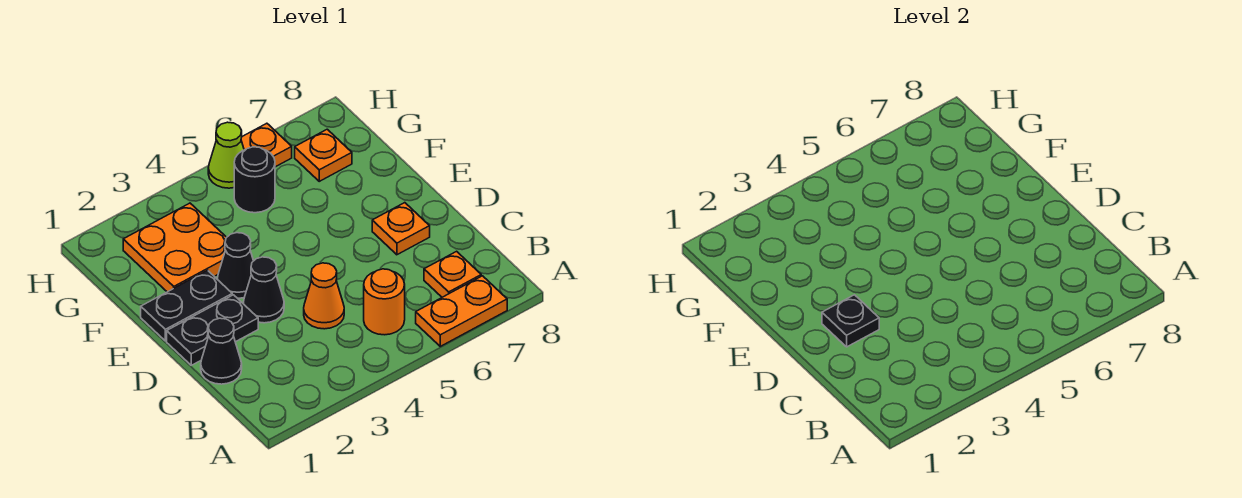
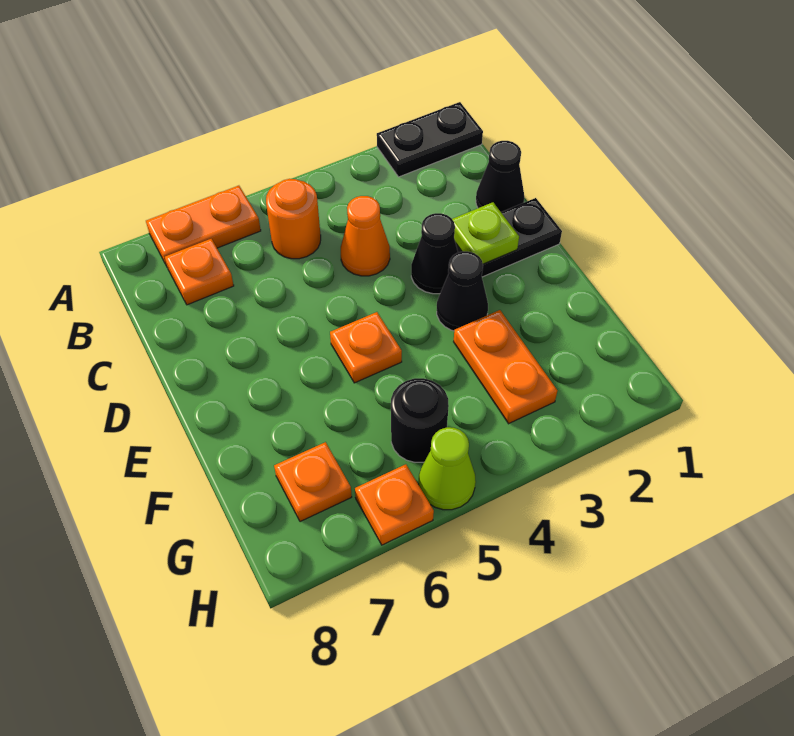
black plate D2 level 2 -> lime plate D2 level 2
orange plate D7 level 1 -> orange plate E5 level 1
black plate E1:E2 level 1 -> black plate A1:A2 level 1
orange plate F2:G3 level 1 -> orange plate F3:G3 level 1

